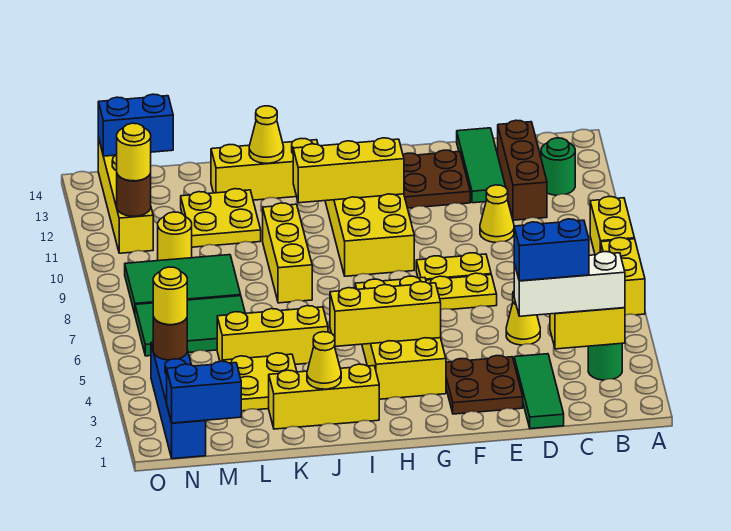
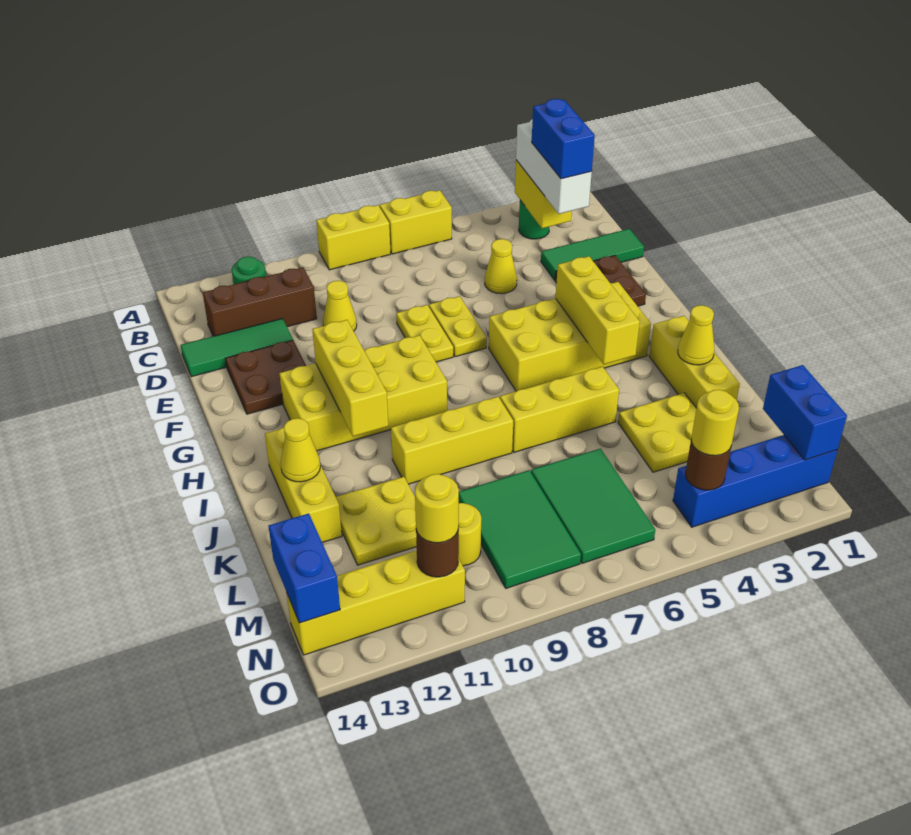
yellow brick J5:L5 level 1 -> yellow brick J5:J7 level 1

